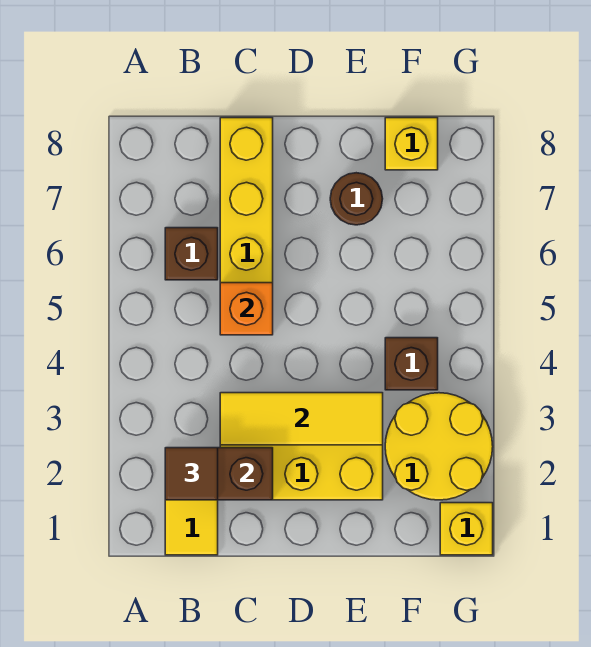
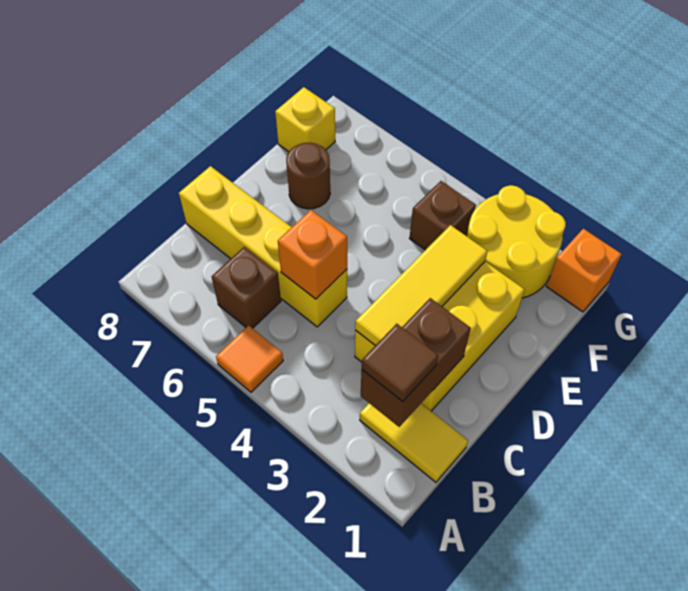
none -> orange tile A5 level 1
yellow brick G1 level 1 -> orange brick G1 level 1

